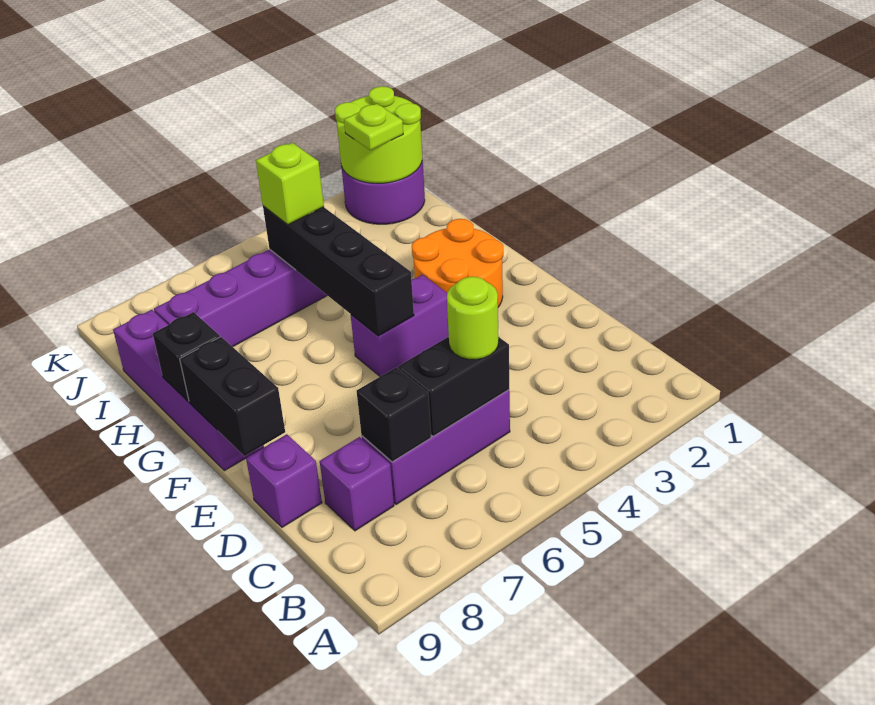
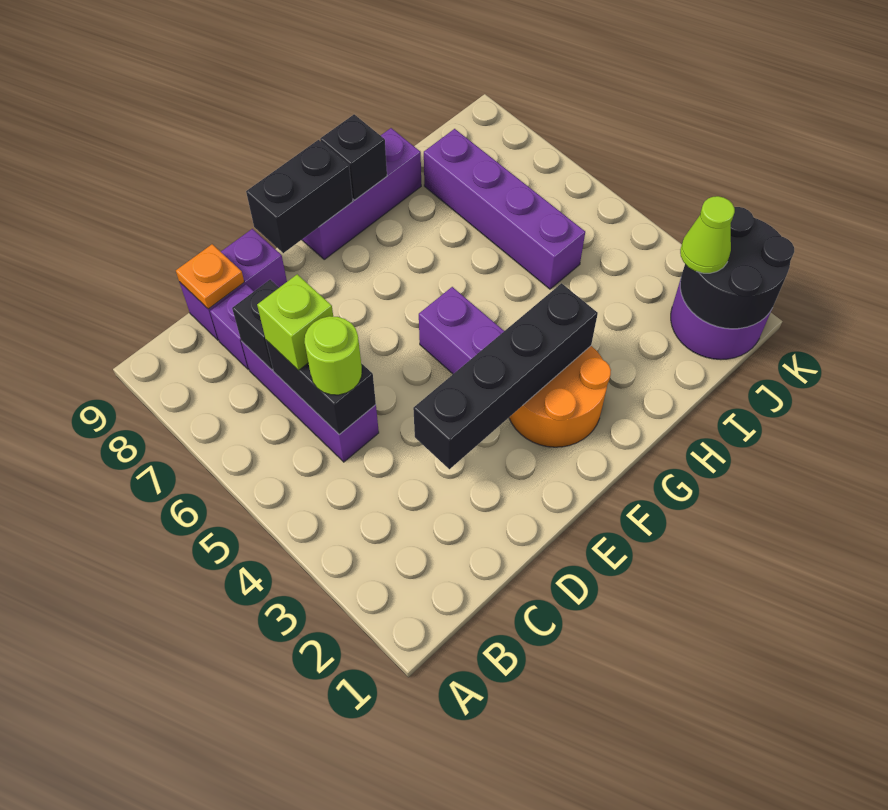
none -> orange plate C9 level 2
purple brick D9 level 1 -> purple brick C9:D9 level 1
black brick F5:I5 level 2 -> black brick D3:G3 level 2
purple brick F9:I9 level 1 -> purple brick F9:H9 level 1
lime brick I5 level 3 -> lime brick C6 level 3
lime round brick J1:K2 level 2 -> black round brick J1:K2 level 2
lime plate J2 level 3 -> lime cone J2 level 3

